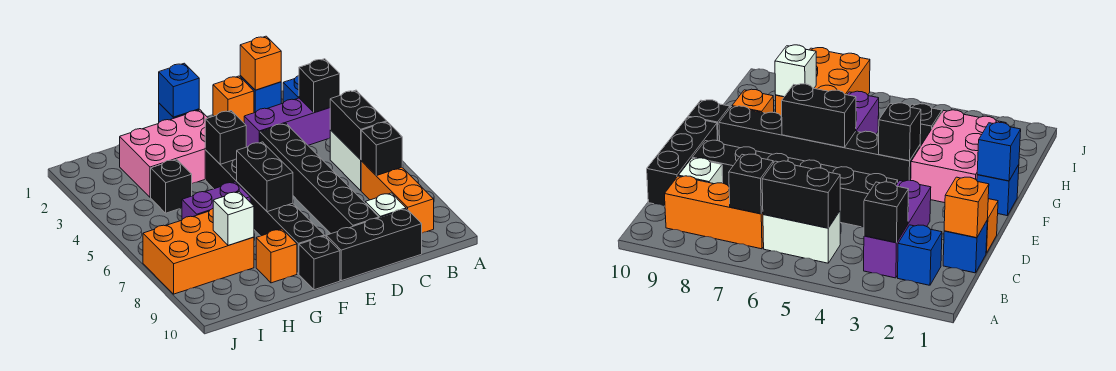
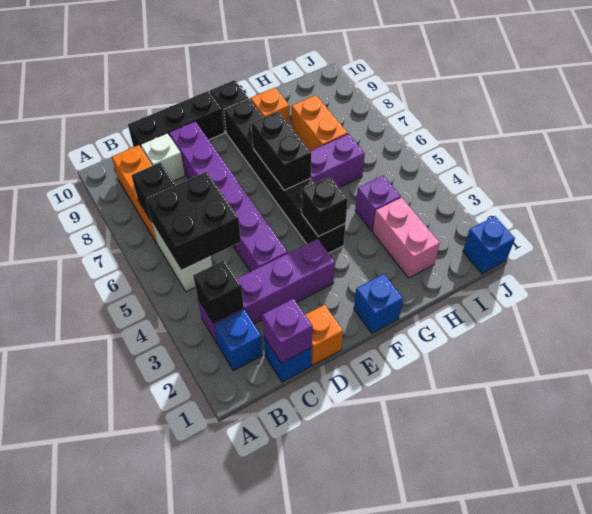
purple brick B3:D3 level 1 -> purple brick B3:E3 level 1
black brick B5:B6 level 2 -> black brick B5:C6 level 2
orange brick C1 level 2 -> purple brick C1 level 2
black brick D4:D9 level 1 -> purple brick D4:D9 level 1
blue brick F1 level 2 -> blue brick J1 level 1
pink brick F2:H3 level 1 -> pink brick H2:H3 level 1
black brick H4 level 1 -> purple brick H4 level 1
orange brick H7:J8 level 1 -> orange brick H7:H8 level 1
white brick H8 level 2 -> none

